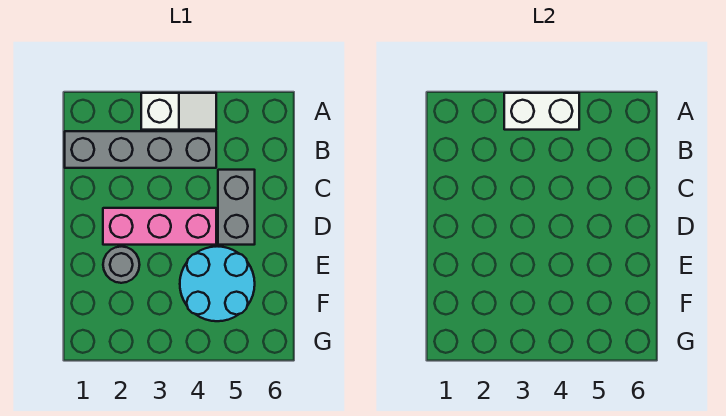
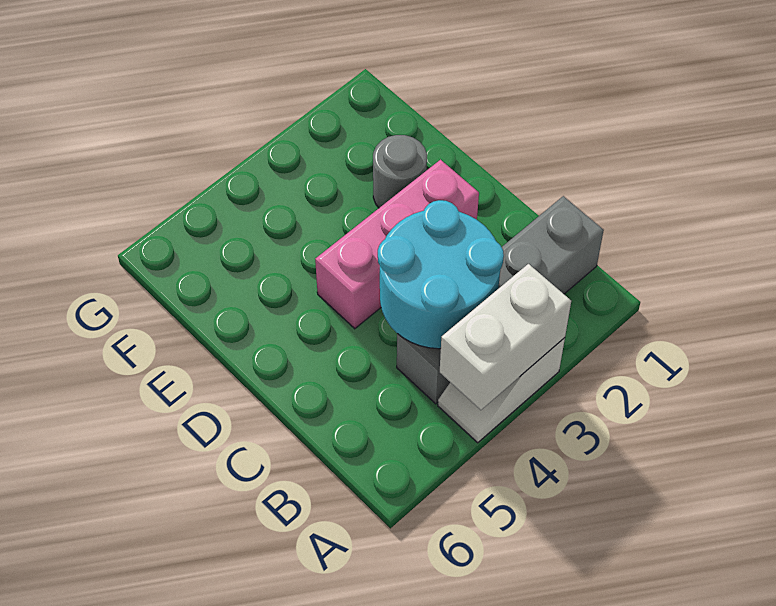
grey brick C5:D5 level 1 -> none
cyan round brick E4:F5 level 1 -> cyan round brick B3:C4 level 2

